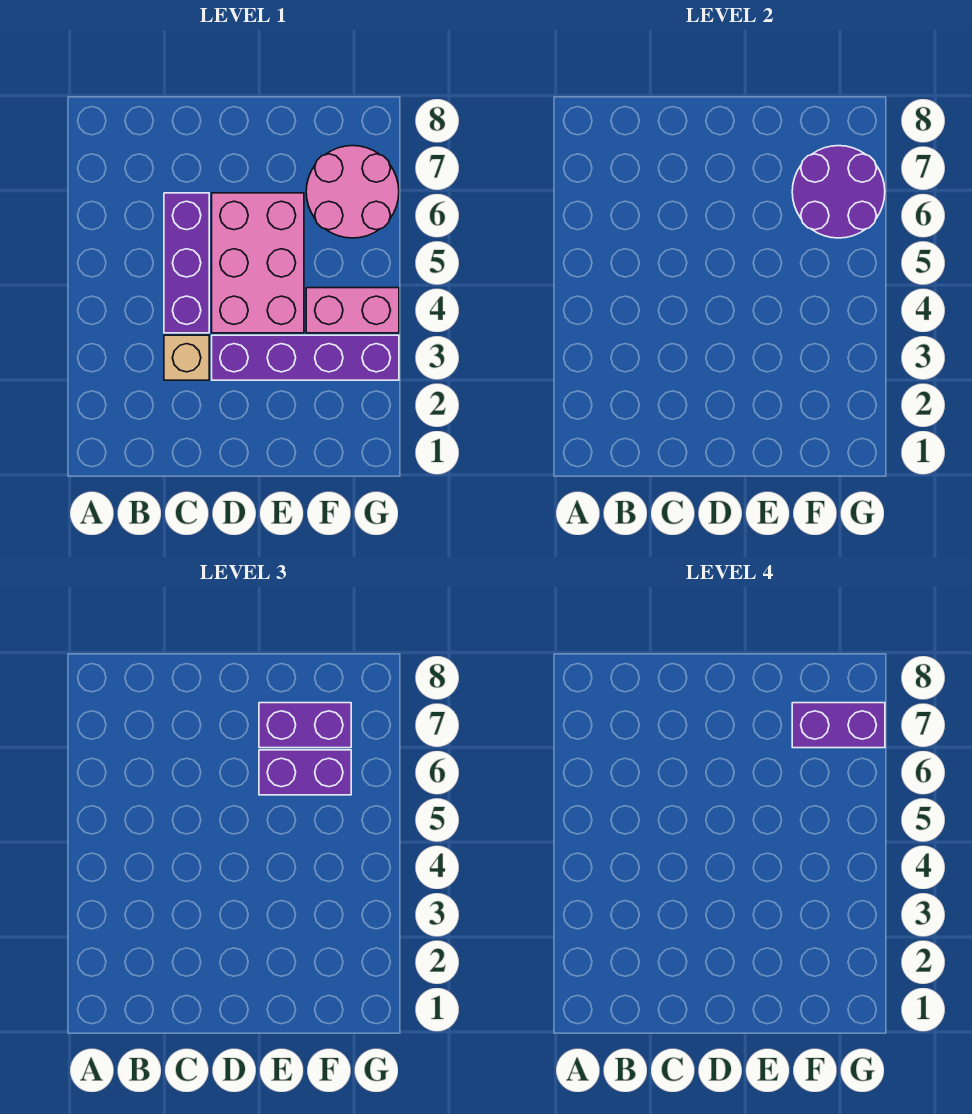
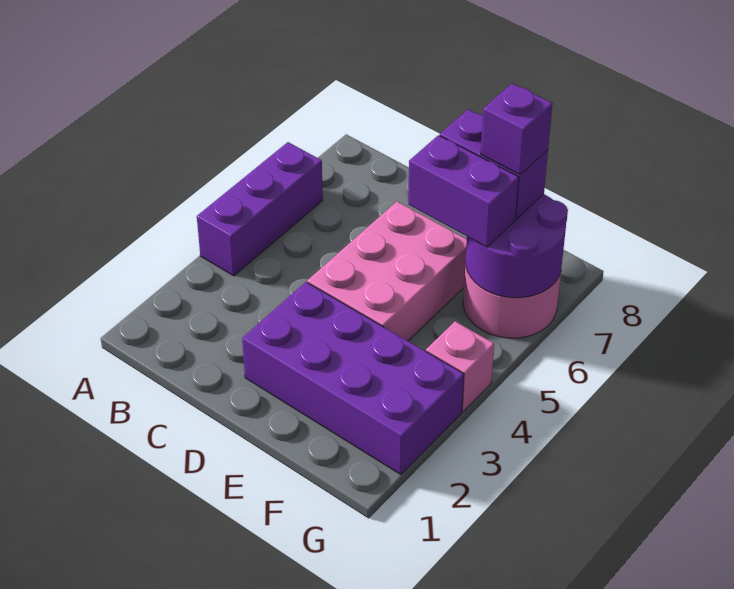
tan brick C3 level 1 -> none
purple brick C4:C6 level 1 -> purple brick A4:A6 level 1
purple brick D3:G3 level 1 -> purple brick D2:G3 level 1
pink brick F4:G4 level 1 -> pink brick G4 level 1
purple brick F7:G7 level 4 -> purple brick F7 level 4

